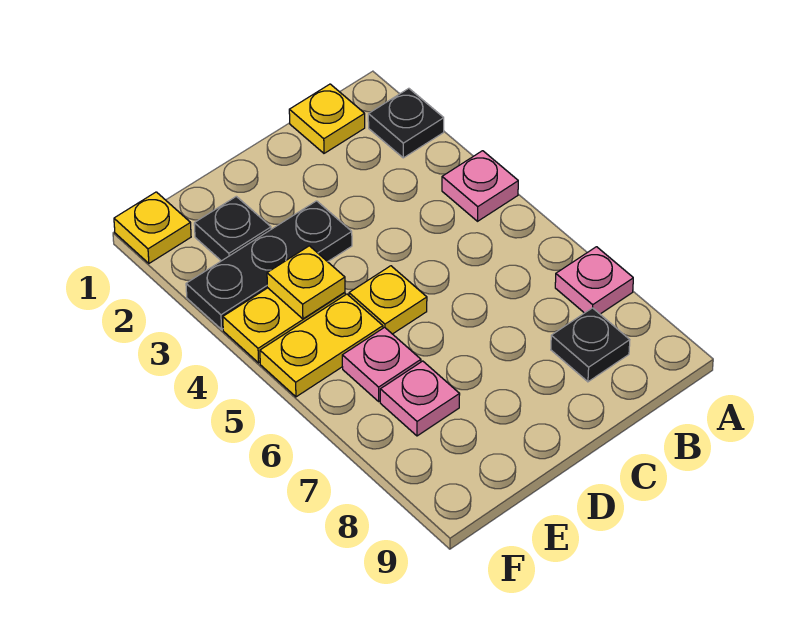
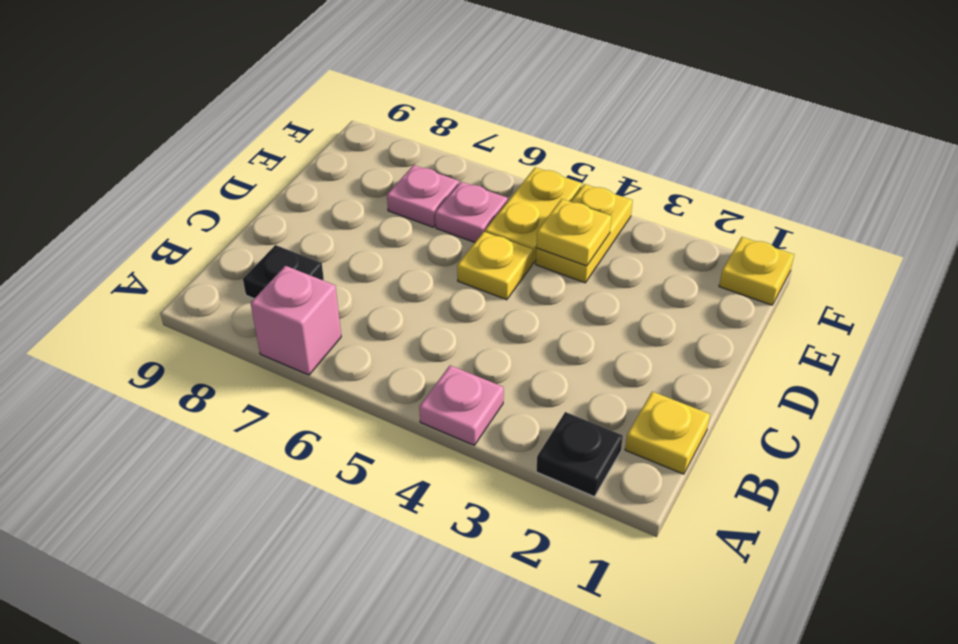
pink plate A7 level 1 -> pink brick A7 level 1
black plate D3:F3 level 1 -> none
black plate E2 level 1 -> none

